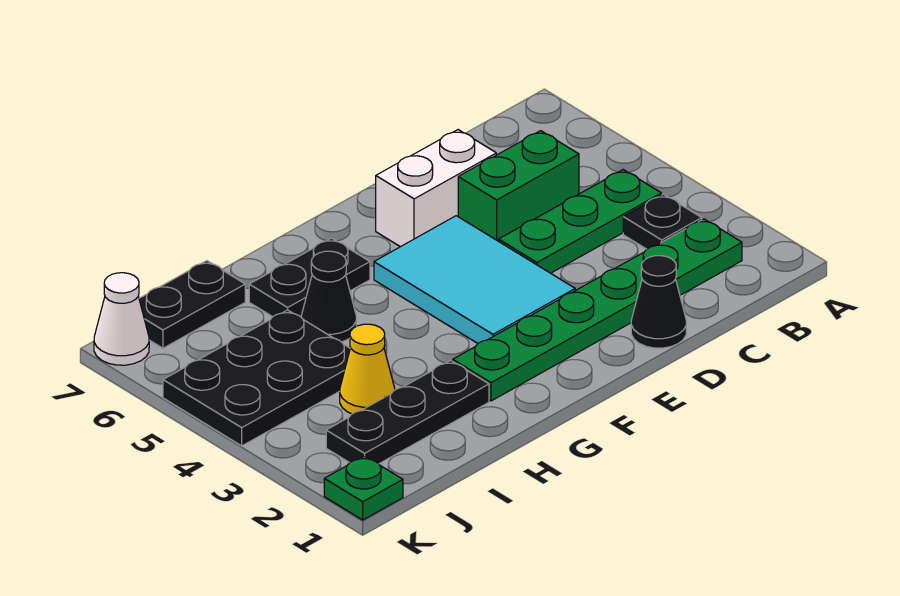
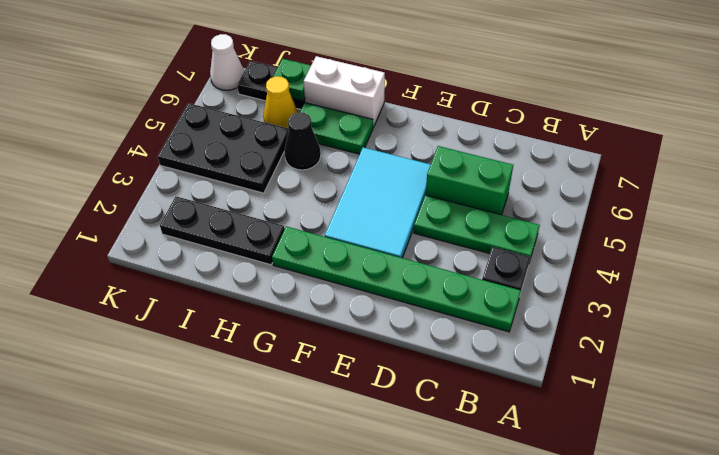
black cone D1 level 1 -> none
white brick D6:E6 level 1 -> white brick G7:H7 level 1
black plate G6:H6 level 1 -> green plate G6:H6 level 1
yellow cone I3 level 1 -> yellow cone I6 level 1
green plate K1 level 1 -> green plate I7 level 2

